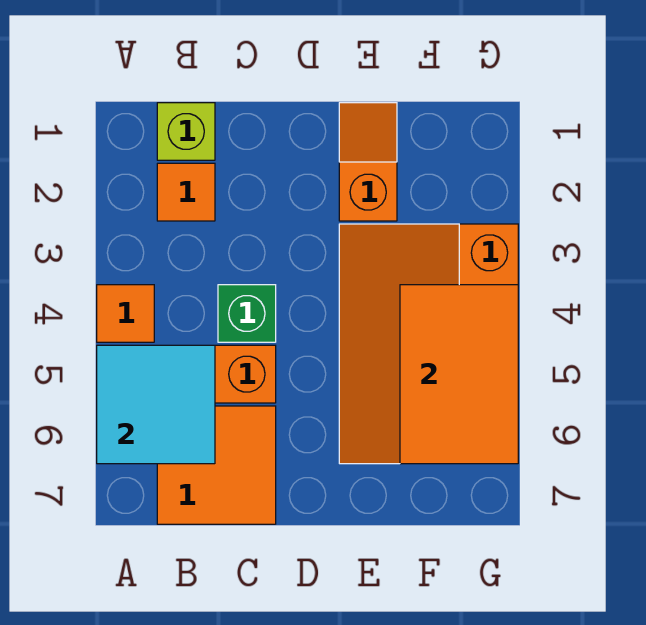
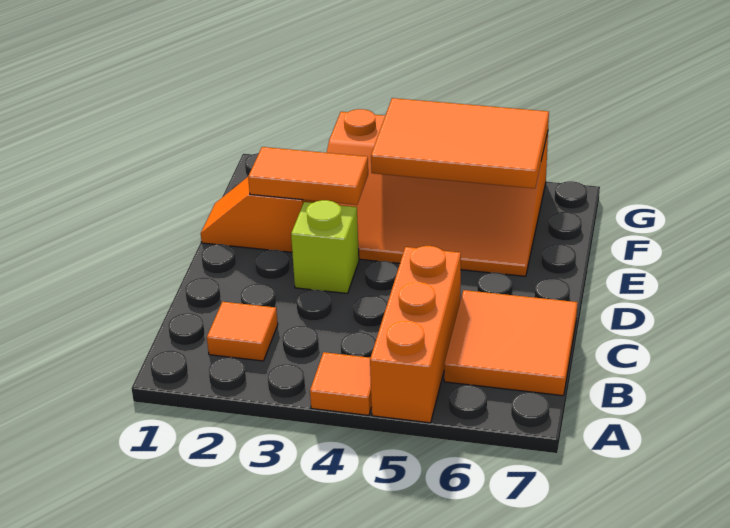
cyan tile A5:B6 level 2 -> none
lime brick B1 level 1 -> lime brick D3 level 1
green brick C4 level 1 -> none
none -> orange tile E2:E3 level 2

